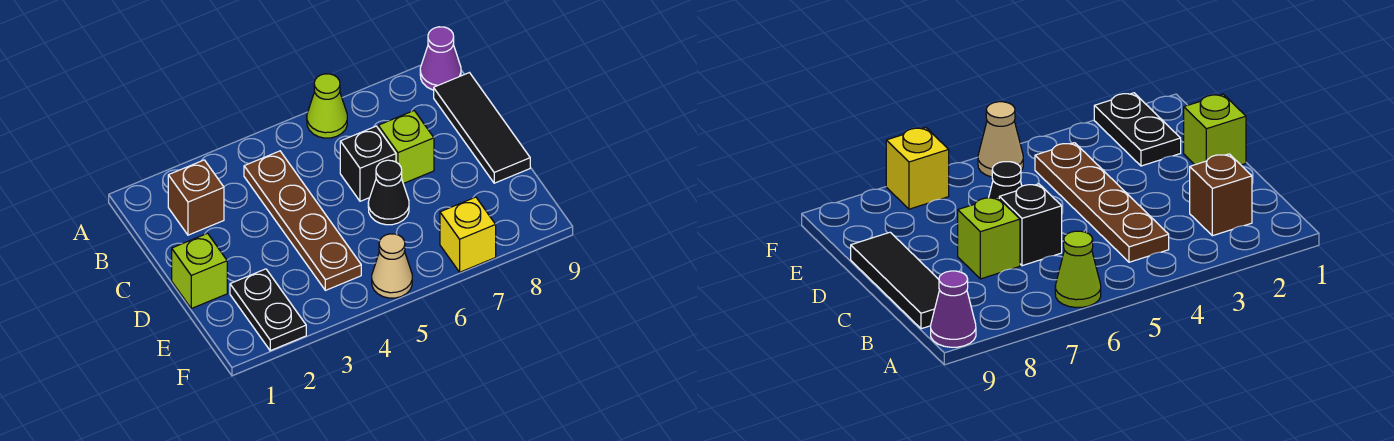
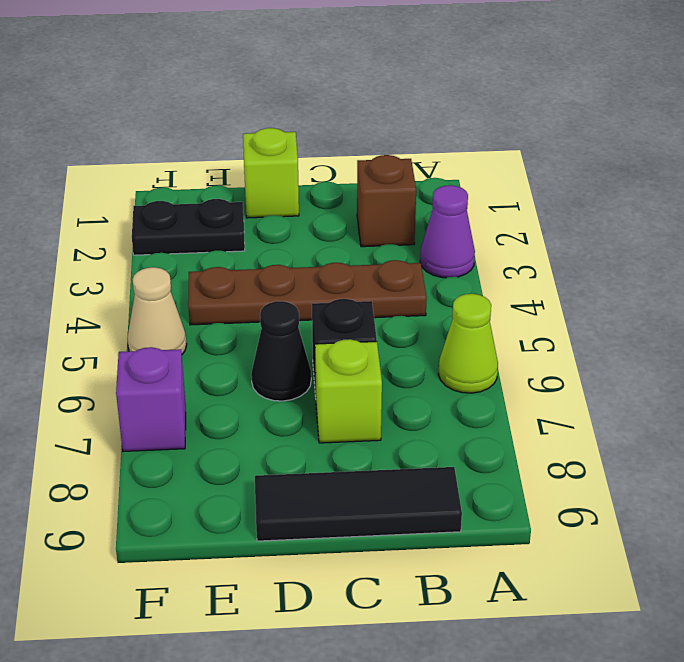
purple cone A9 level 1 -> purple cone A3 level 1
yellow brick F7 level 1 -> purple brick F7 level 1

